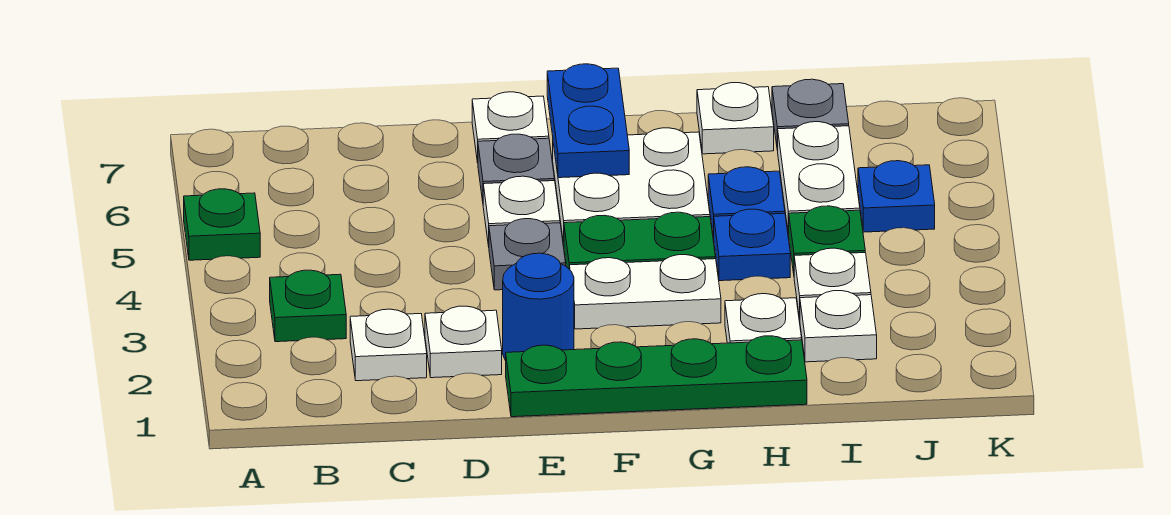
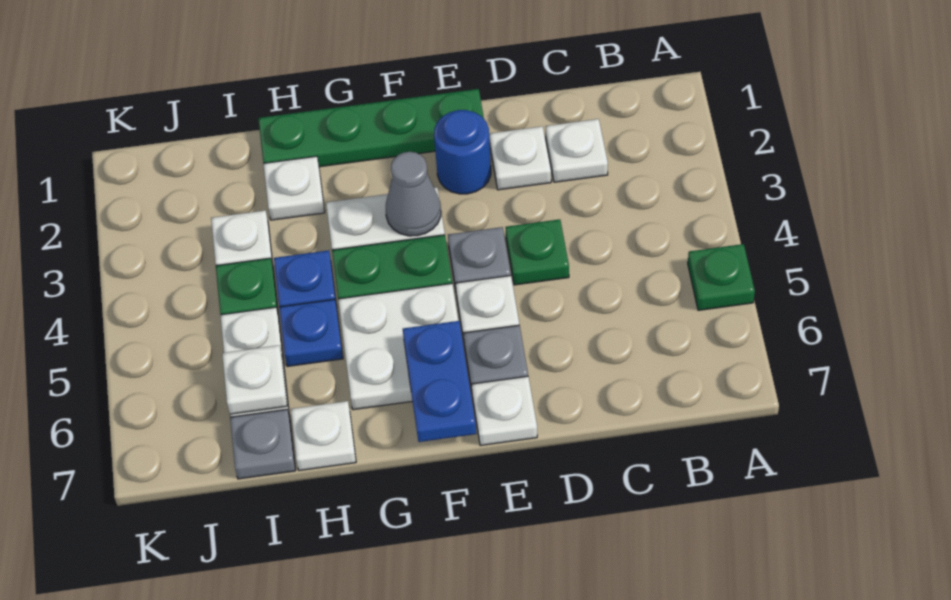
green plate B3 level 1 -> green plate D4 level 1
none -> grey cone F3 level 2
white plate I2 level 1 -> white plate I6 level 2
blue plate J5 level 1 -> none

